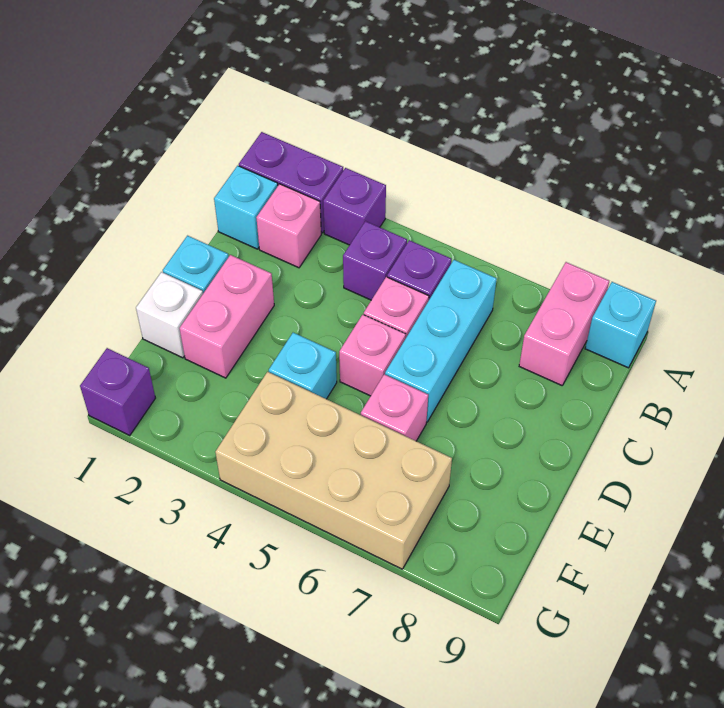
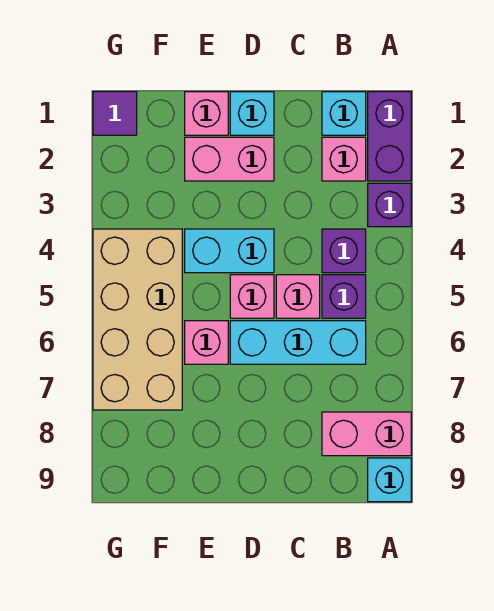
white brick E1 level 1 -> pink brick E1 level 1
cyan brick E4 level 1 -> cyan brick D4:E4 level 1
purple brick G1 level 1 -> purple tile G1 level 1

